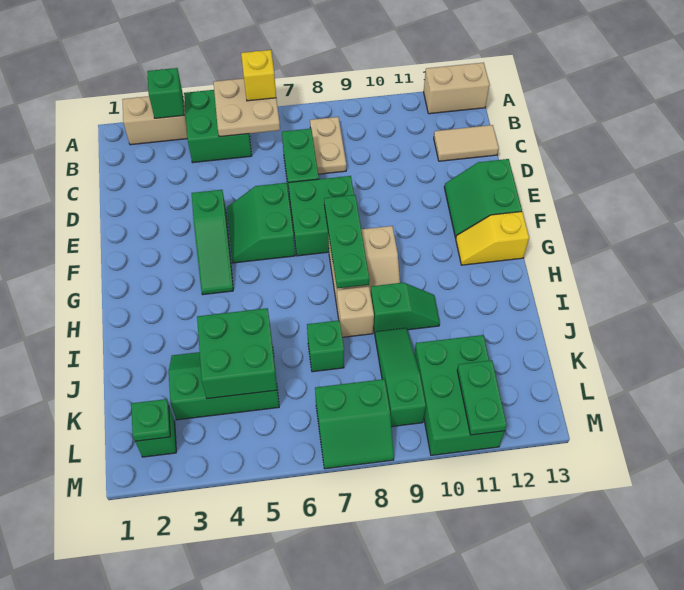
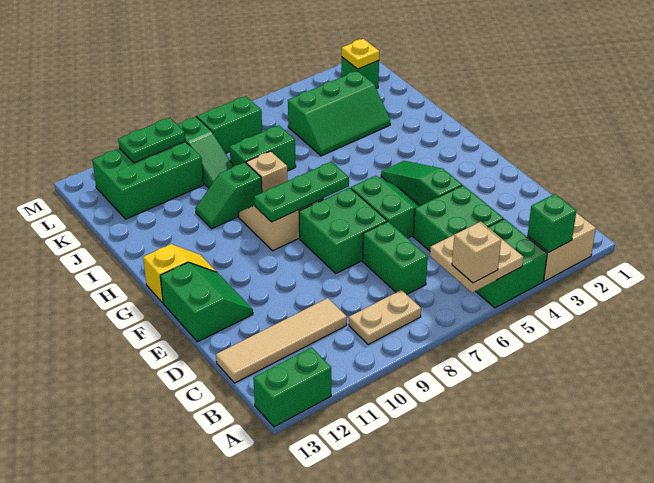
yellow brick A6 level 3 -> tan brick A6 level 3
tan brick A12:A13 level 1 -> green brick A12:A13 level 1
tan plate B8:C8 level 1 -> tan plate B8:B9 level 1
tan tile C12:C13 level 1 -> tan tile C10:C13 level 1
green plate F8:H8 level 2 -> green plate G7:G9 level 2
green brick J4:K5 level 2 -> green brick C4:D5 level 1
green brick J7 level 1 -> green brick J7:J8 level 1
green brick K10:M11 level 1 -> green brick K10:L12 level 1
green plate L2 level 2 -> yellow plate L2 level 2
green plate L11:M11 level 2 -> green plate L10:L11 level 2

